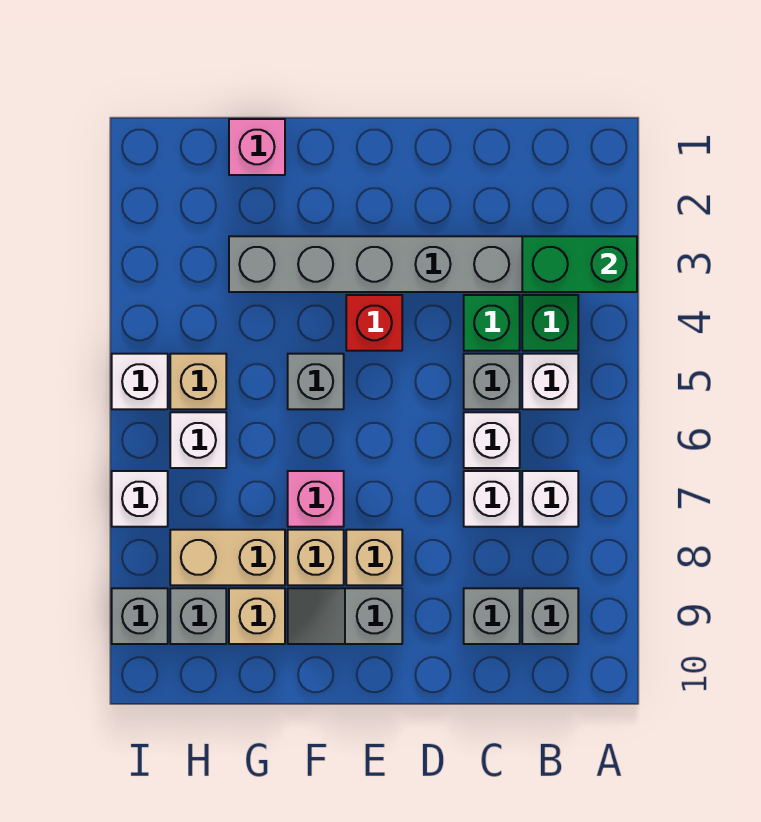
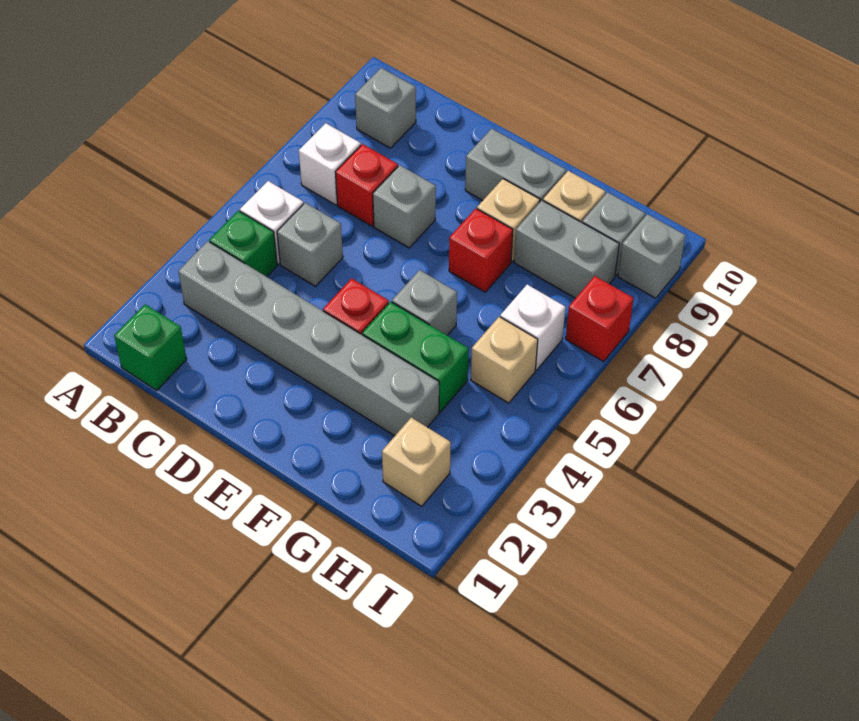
green brick A3:B3 level 2 -> green brick F4:G4 level 1
green brick C4 level 1 -> green brick B1 level 1
white brick C6 level 1 -> none
white brick C7 level 1 -> red brick C7 level 1
grey brick C9 level 1 -> grey brick D7 level 1
tan brick E8 level 1 -> tan brick H2 level 1
grey slope E9:F9 level 1 top E -> grey brick E9:F9 level 1
pink brick F7 level 1 -> red brick F7 level 1
pink brick G1 level 1 -> none
tan brick G8:H8 level 1 -> grey brick G8:H8 level 1
white brick I5 level 1 -> none
white brick I7 level 1 -> red brick I7 level 1

